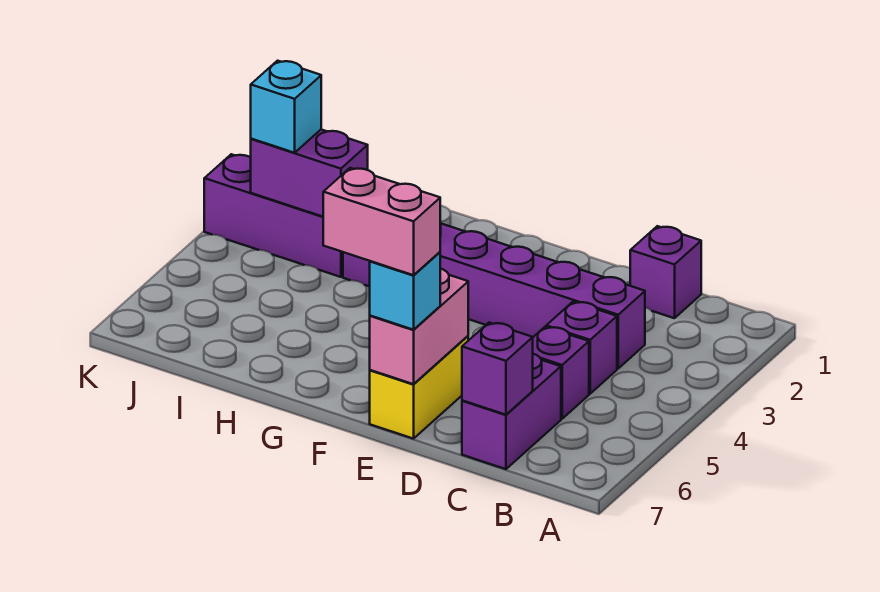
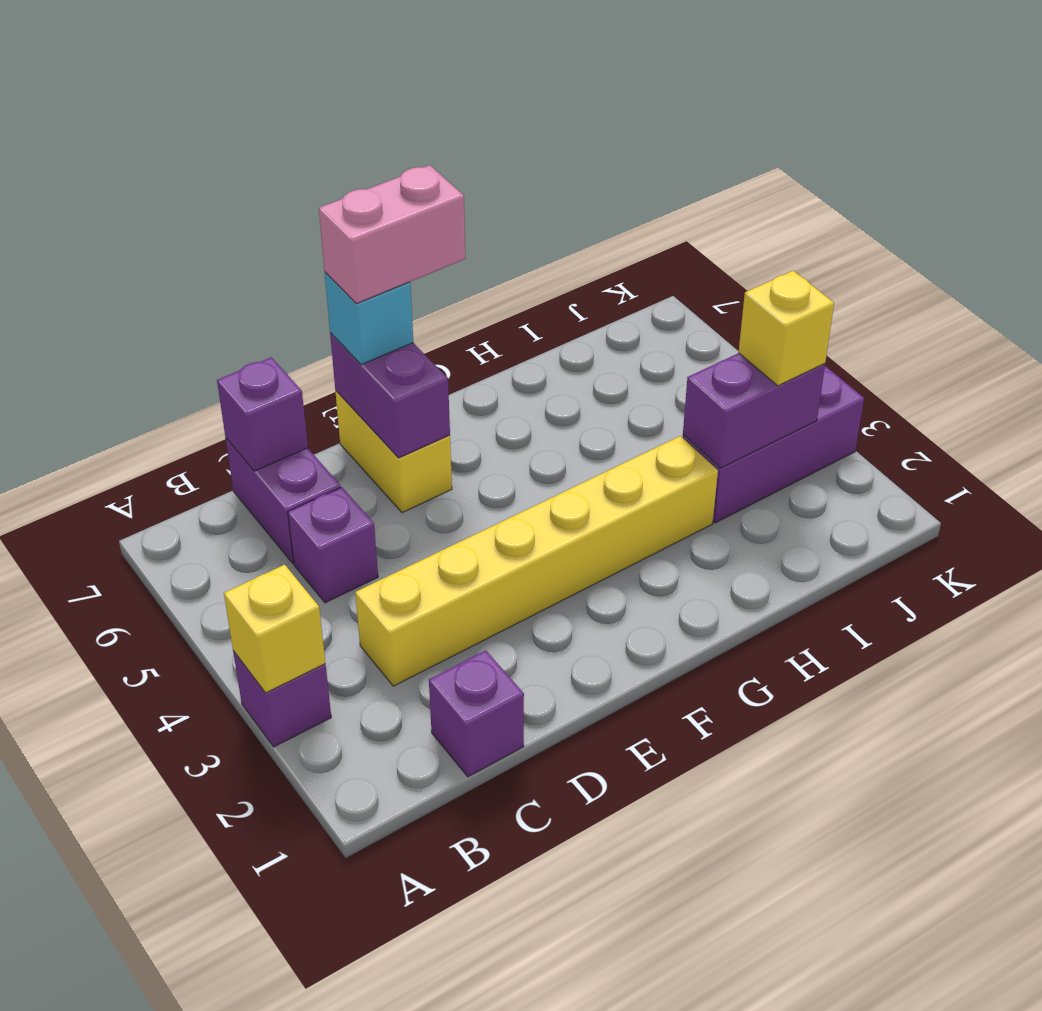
none -> yellow brick A3 level 2
purple brick C3:H3 level 1 -> yellow brick C3:H3 level 1
purple brick C4 level 1 -> purple brick A3 level 1
pink brick E6:E7 level 2 -> purple brick E6:E7 level 2
cyan brick J3 level 3 -> yellow brick J3 level 3

